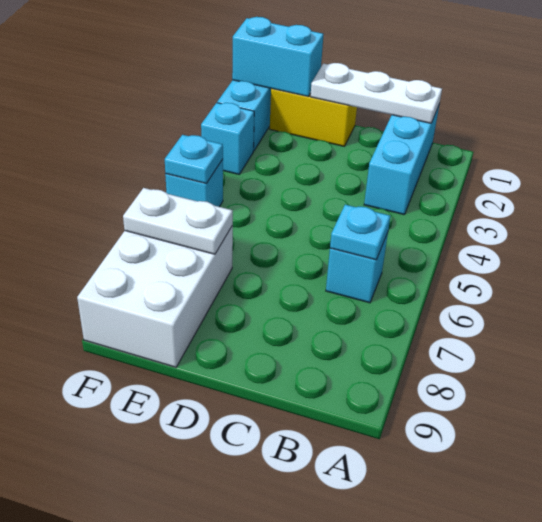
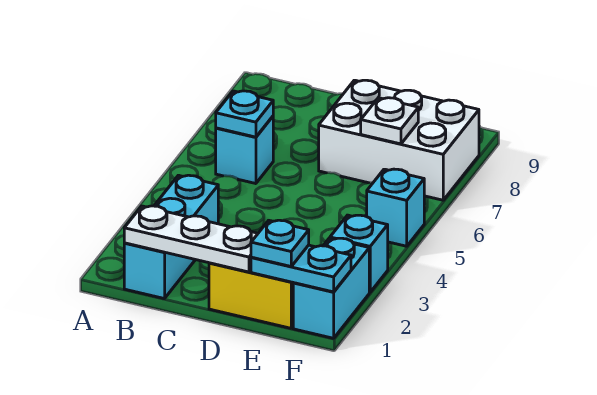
cyan brick E1:F1 level 2 -> cyan plate E1:F1 level 2
white brick E7:F9 level 1 -> white brick D7:F8 level 1
white plate E7:F7 level 2 -> white plate E7 level 2
cyan plate F5 level 2 -> cyan plate E1 level 3

